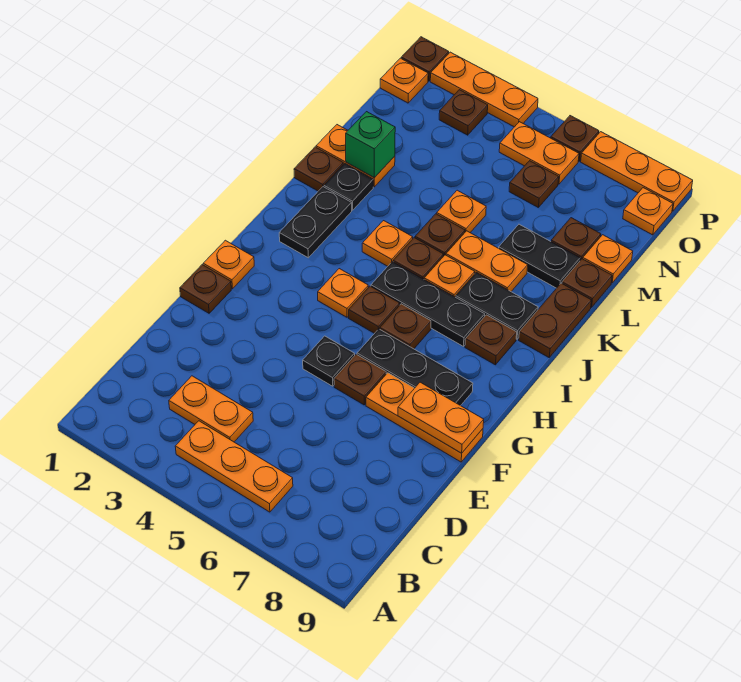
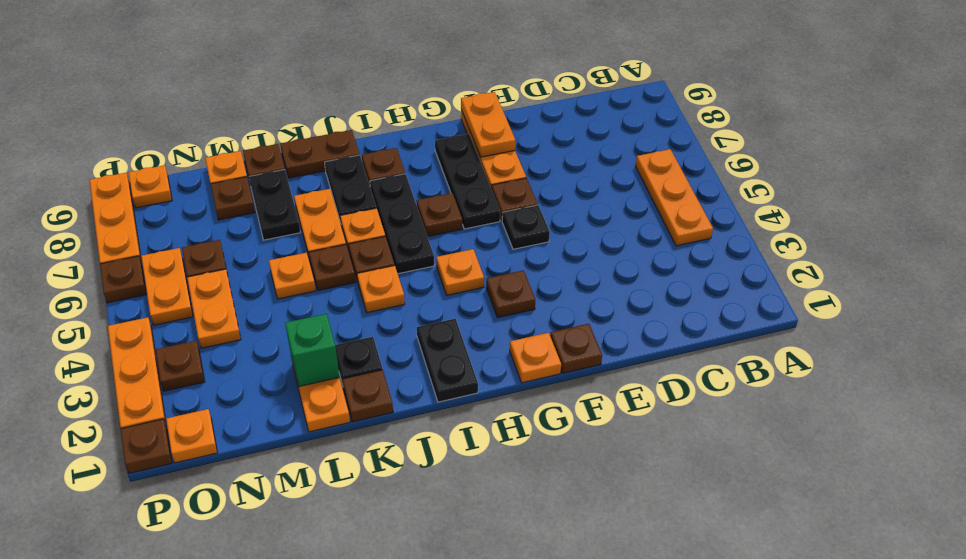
orange plate C3:C4 level 1 -> orange plate N4:N5 level 1
brown plate H5 level 1 -> brown plate G3 level 1
black plate I2:J2 level 1 -> black plate I1:I2 level 1

